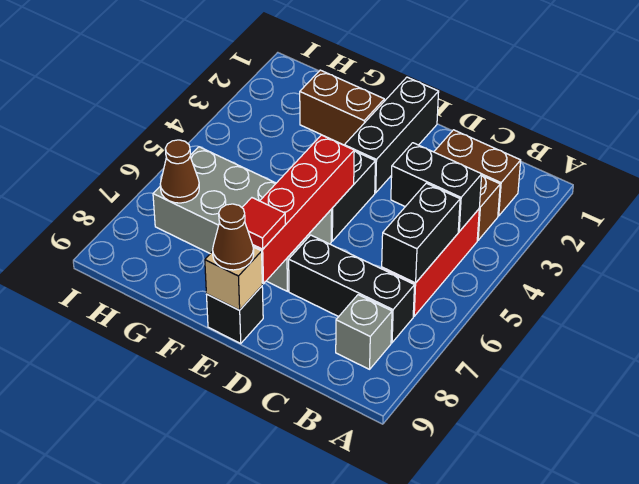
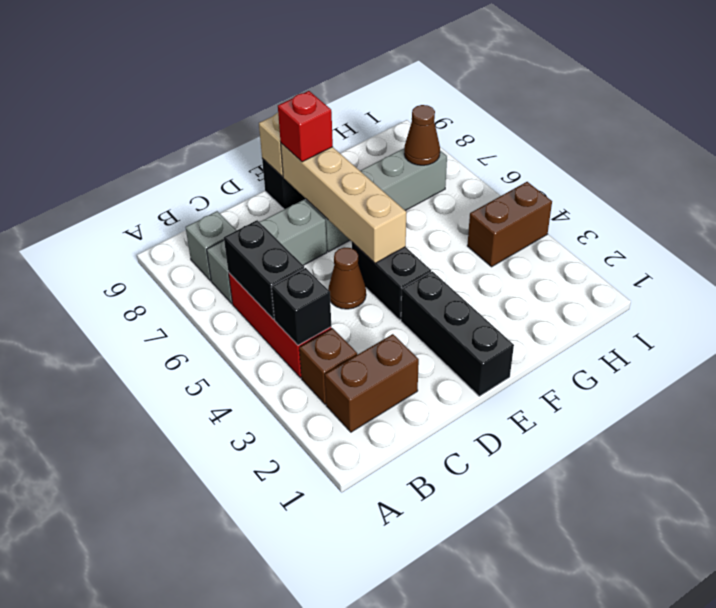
black brick B4:C4 level 2 -> black brick B4 level 2
black brick B7:D7 level 1 -> grey brick B7:D7 level 1
red brick E5:E8 level 2 -> tan brick E5:E8 level 2
grey brick E6:H7 level 1 -> grey brick E7:H7 level 1
red tile E8 level 3 -> red brick E8 level 3
brown cone E9 level 3 -> brown cone D5 level 1
brown brick F2:G2 level 1 -> brown brick H4:I4 level 1

